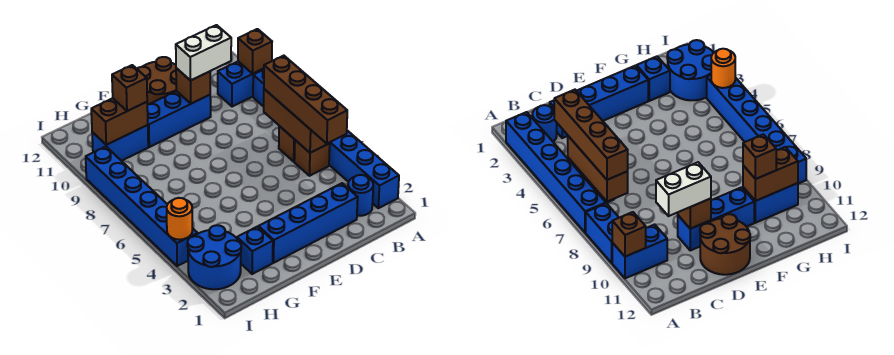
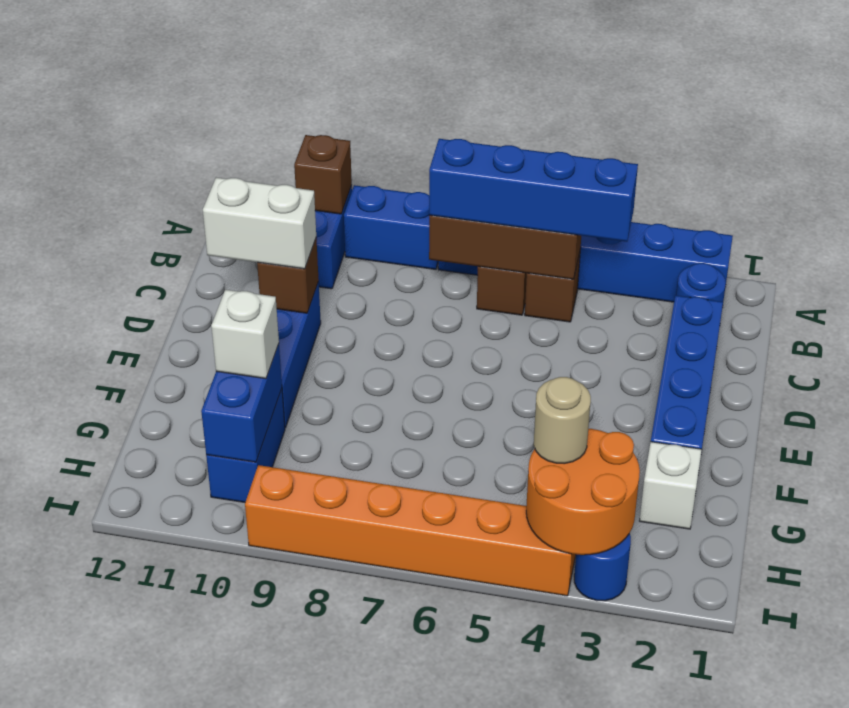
brown brick B4:B7 level 3 -> blue brick B4:B7 level 3
white brick C10:D10 level 3 -> white brick D10:D11 level 3
brown round brick D11:E12 level 1 -> none
blue brick G2 level 1 -> white brick G2 level 1
brown brick G10:H10 level 2 -> blue brick G10:H10 level 2
brown brick G10 level 3 -> white brick G10 level 3
blue round brick H2:I3 level 1 -> blue round brick I3 level 1
none -> tan round brick H4 level 3
blue brick I4:I9 level 1 -> orange brick I4:I9 level 1
orange round brick I4 level 2 -> orange round brick H3:I4 level 2

